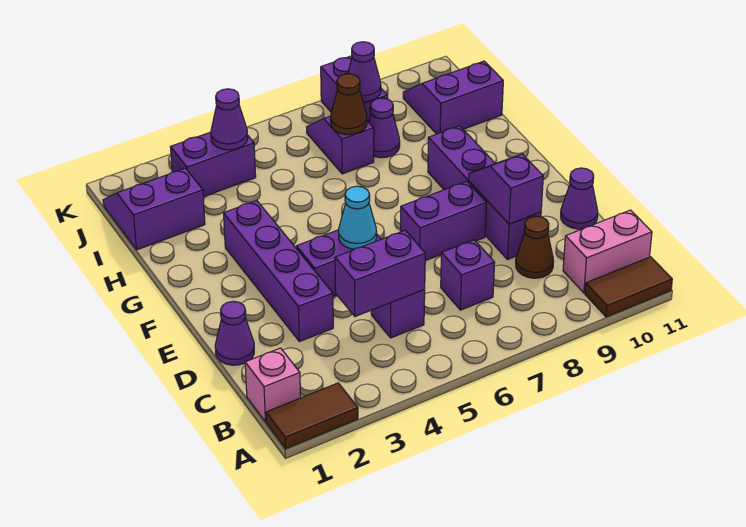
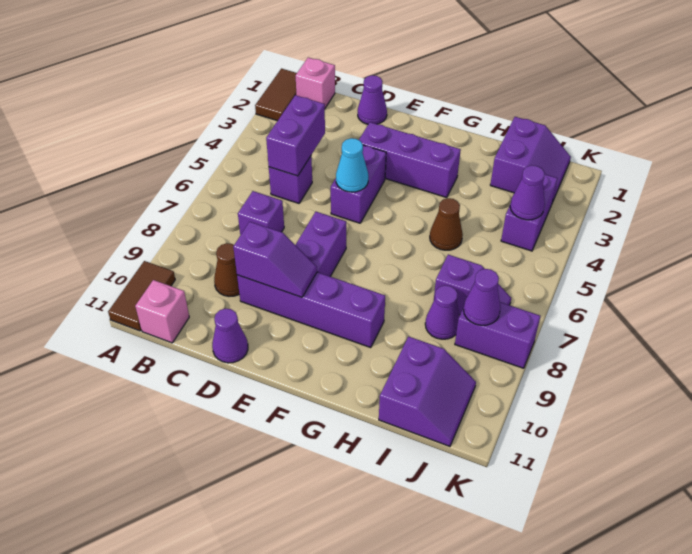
pink brick B10:B11 level 1 -> pink brick B11 level 1
purple brick D3:G3 level 1 -> purple brick E3:G3 level 1
brown cone I7 level 2 -> brown cone H5 level 1

